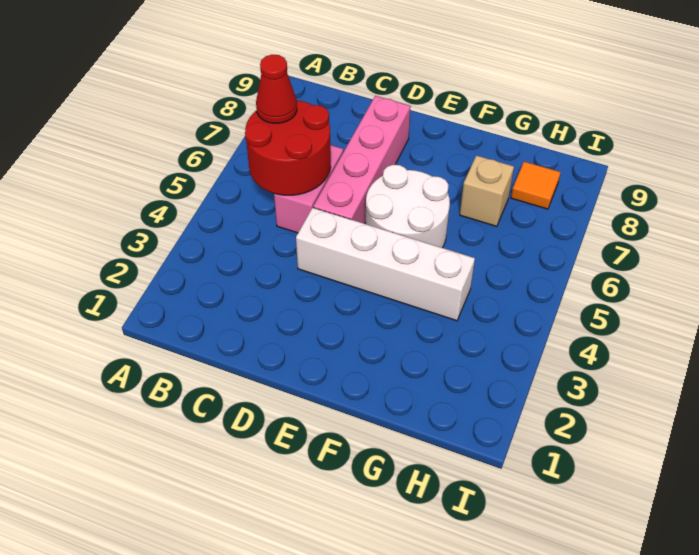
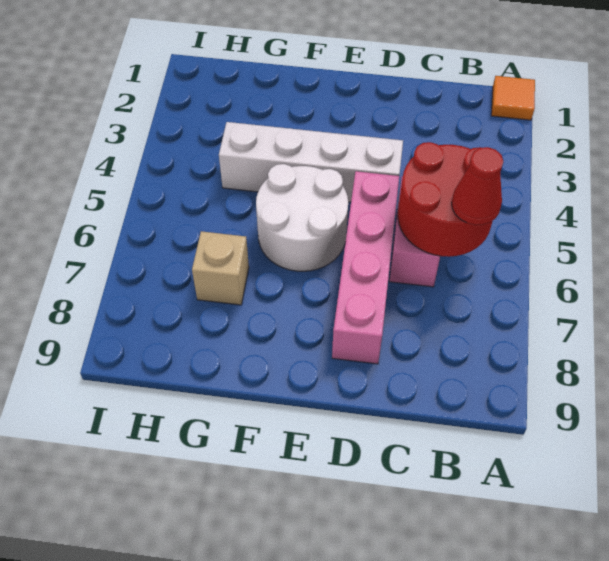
orange tile H8 level 1 -> orange tile A1 level 1

